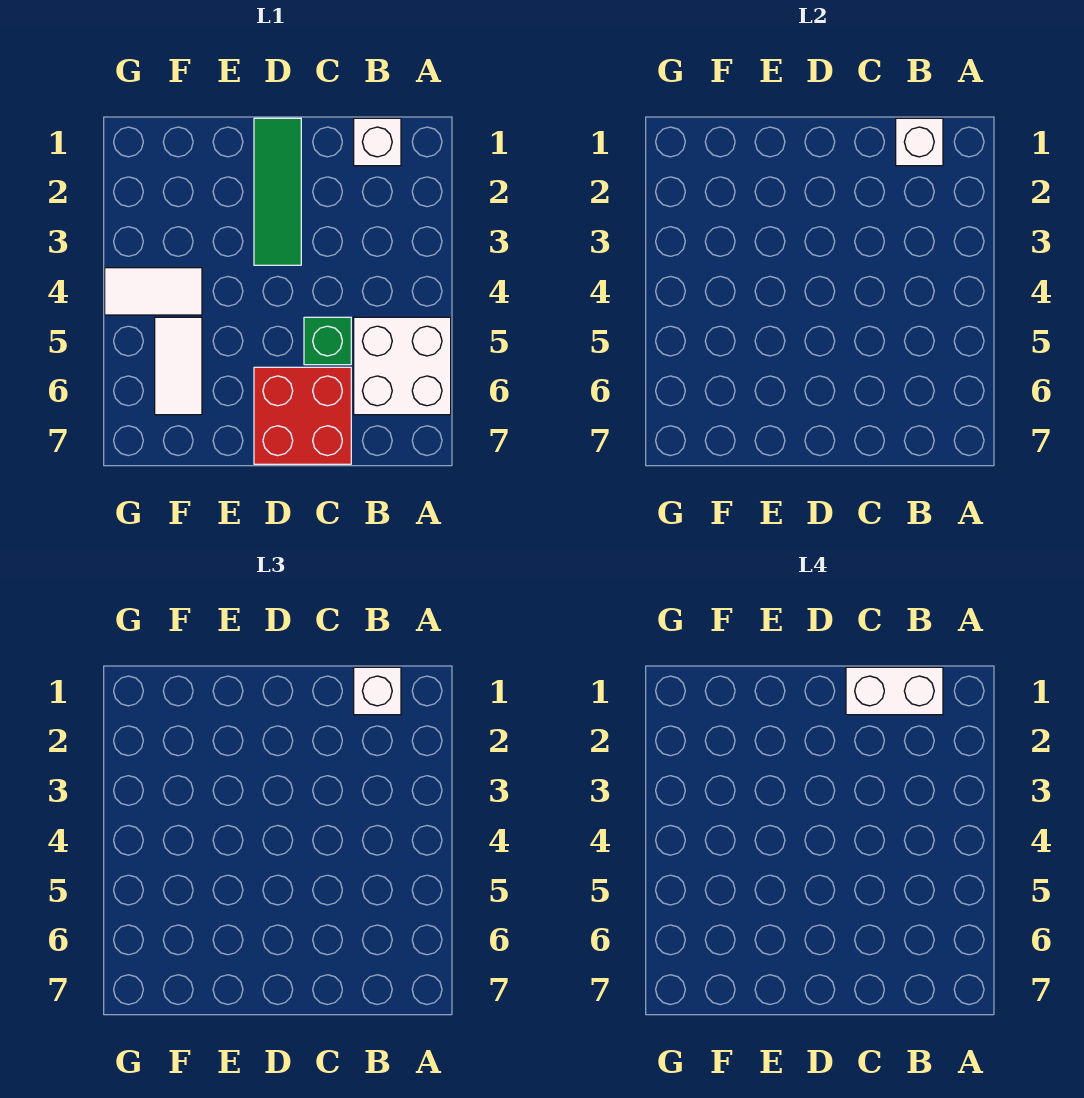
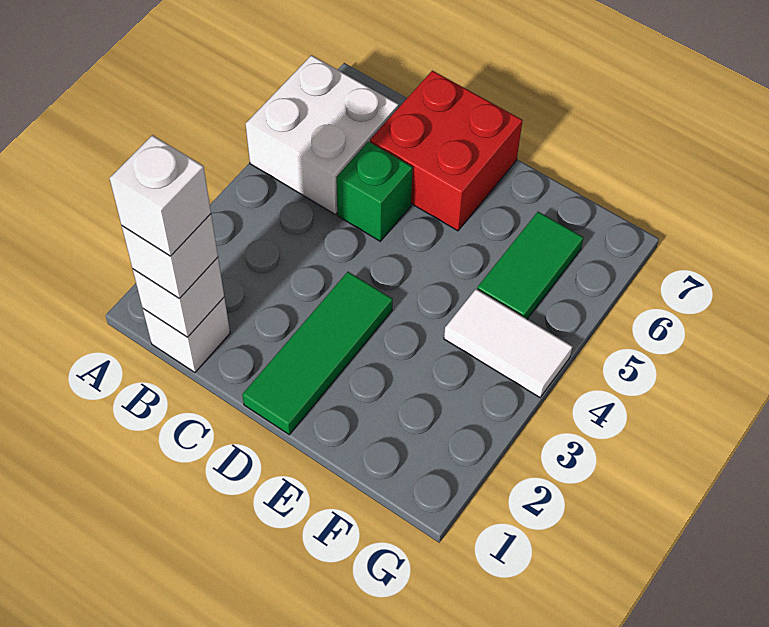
white brick B1:C1 level 4 -> white brick B1 level 4
white tile F5:F6 level 1 -> green tile F5:F6 level 1

